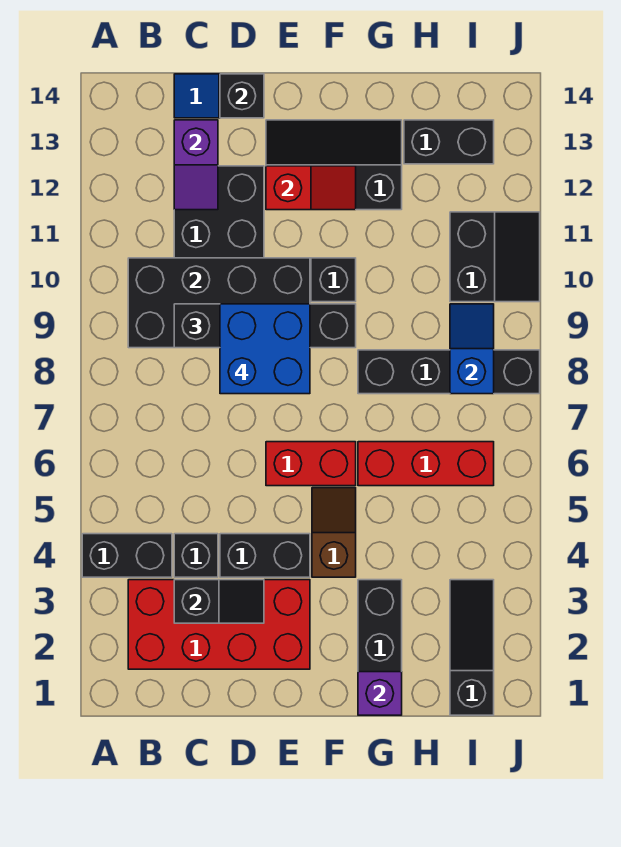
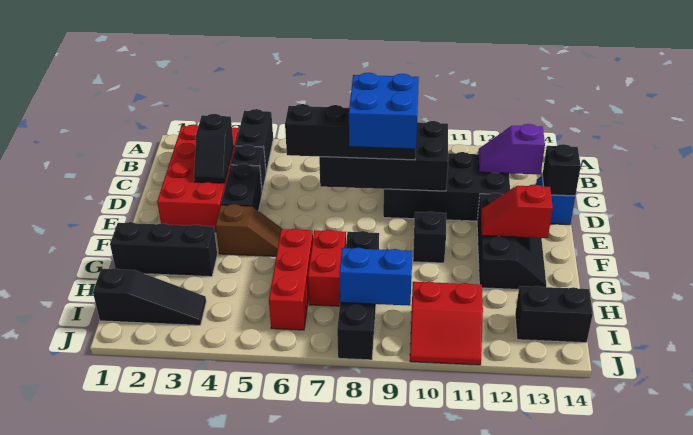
black brick B9:E10 level 2 -> black brick C7:D10 level 2
black brick C9:F9 level 3 -> black brick D6:D9 level 3
red brick E6:F6 level 1 -> red brick G7:H7 level 1
red slope E12:F12 level 2 top E -> red slope F12:F13 level 2 top 13
purple brick G1 level 2 -> none
black brick H13:I13 level 1 -> black brick I13:I14 level 1
blue slope I8:I9 level 2 top 8 -> blue brick I8:I9 level 2
black slope I10:J11 level 1 top I -> red slope I10:J11 level 1 top I

